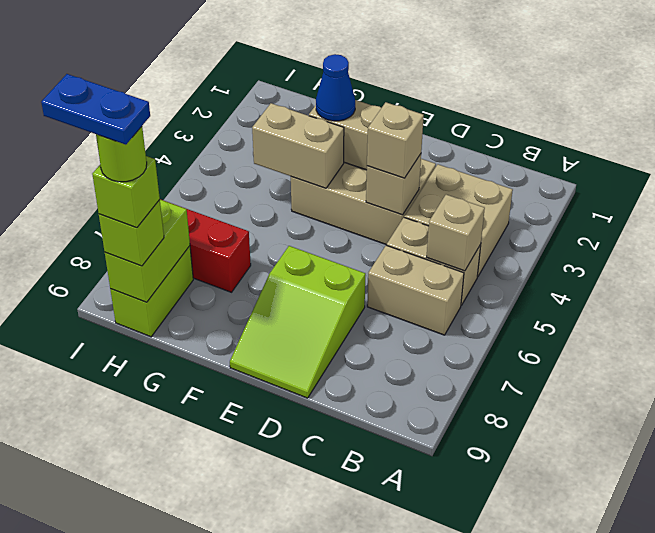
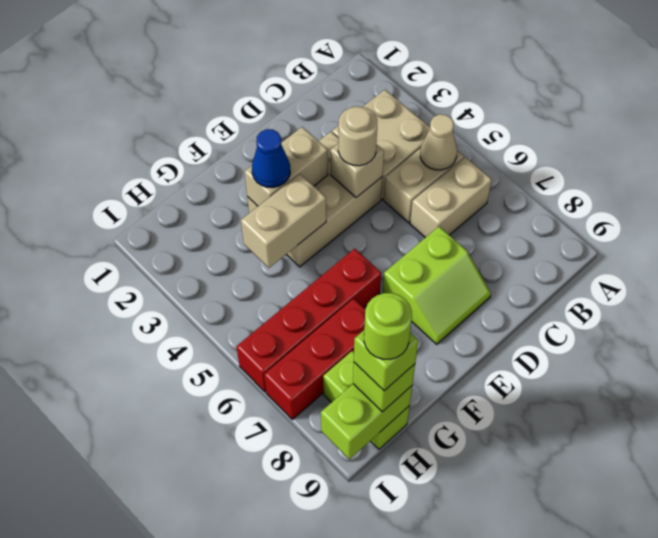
tan brick B5 level 2 -> tan cone B5 level 2
tan brick D4 level 3 -> tan round brick D4 level 3
lime slope D7:E9 level 1 top 7 -> lime slope D7:E8 level 1 top 7
none -> red brick F6:I6 level 1
lime brick H8:H9 level 2 -> lime brick H9:I9 level 2
blue plate H9:I9 level 6 -> none

